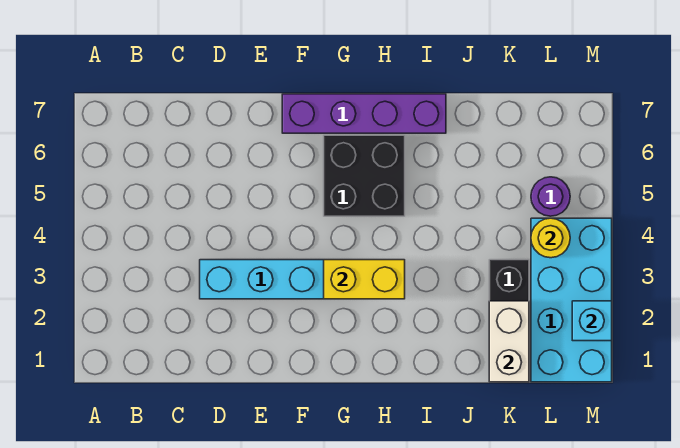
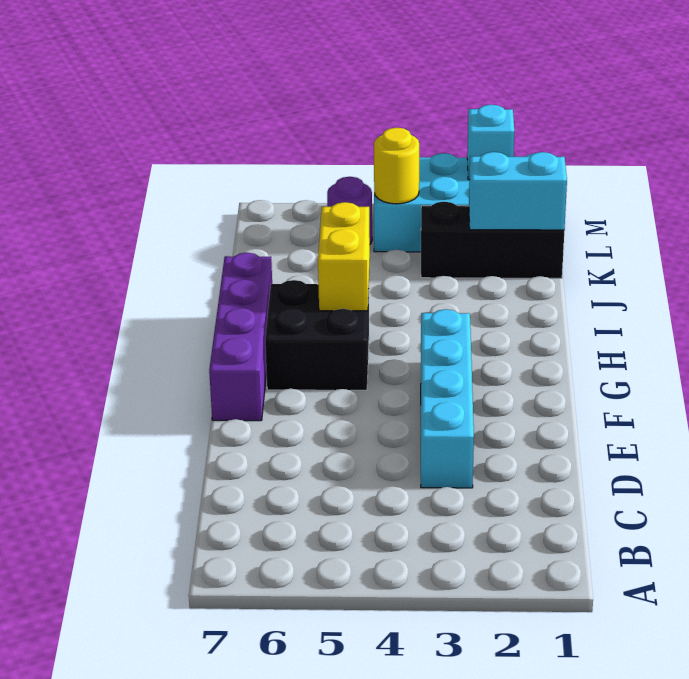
yellow brick G3:H3 level 2 -> yellow brick H5:I5 level 2
white brick K1:K2 level 2 -> cyan brick K1:K2 level 2

